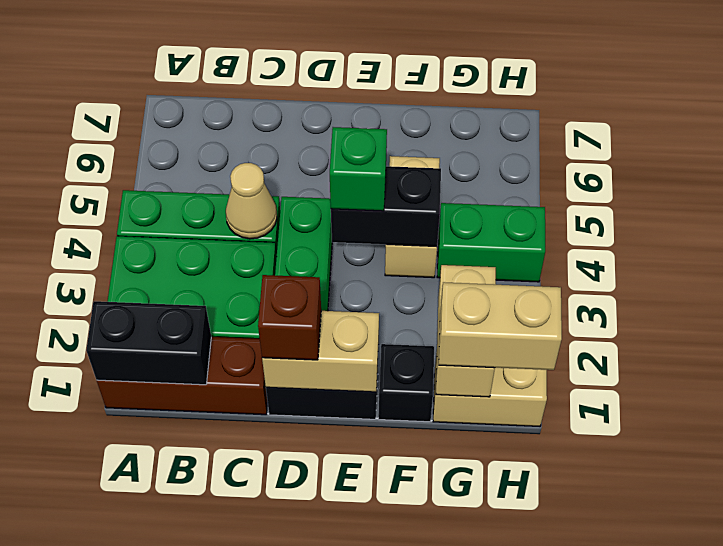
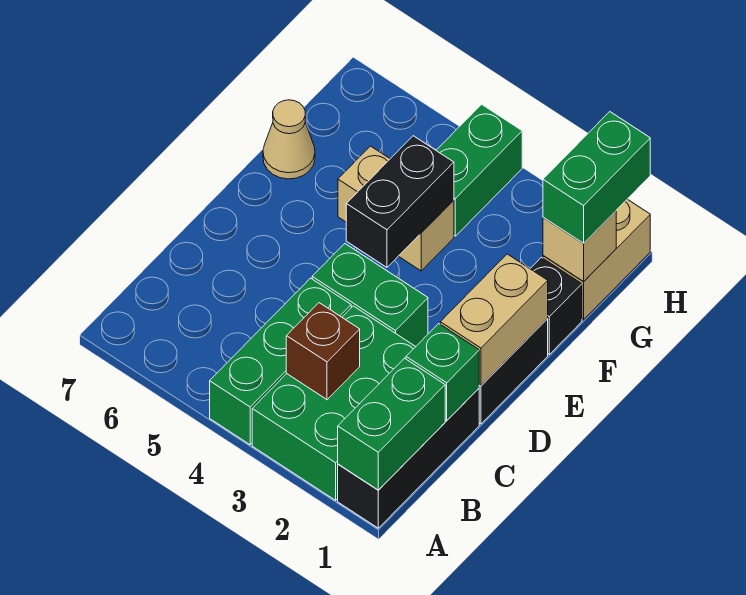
brown brick A1:C1 level 1 -> black brick A1:C1 level 1
black brick A1:B1 level 2 -> green brick A1:B1 level 2
tan cone C4 level 2 -> tan cone F7 level 1
brown brick D1 level 3 -> brown brick B3 level 2
green brick E4 level 3 -> green brick C1 level 2
tan brick G1:G2 level 2 -> tan brick G1 level 2
tan brick G1:H1 level 3 -> green brick G1:H1 level 3

